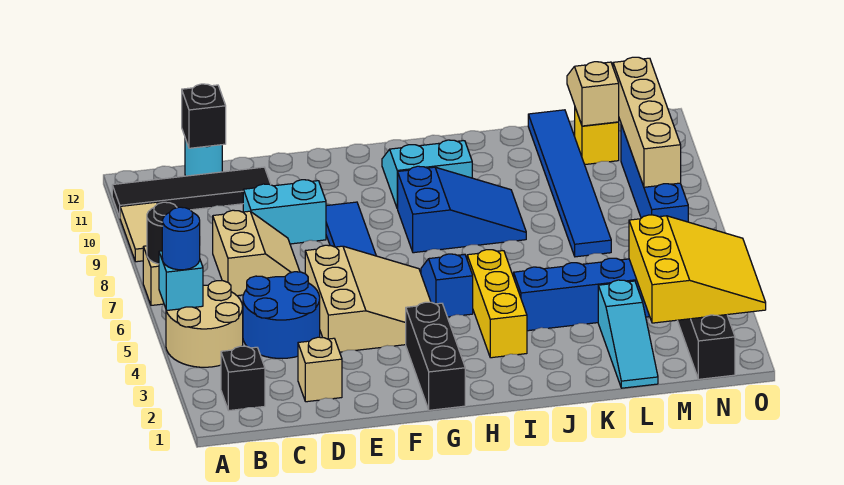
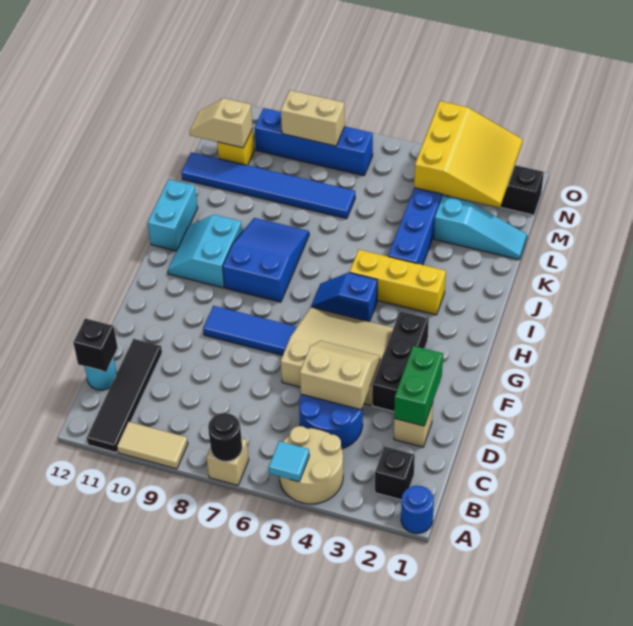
cyan brick A5 level 2 -> cyan tile A5 level 2
blue round brick A5 level 3 -> blue round brick A1 level 1
tan slope C7:D8 level 1 top C -> tan slope D4:E5 level 2 top D
none -> green brick D2:E2 level 2
cyan brick D9:E9 level 1 -> cyan brick I12:J12 level 1
black brick G1:G3 level 1 -> black brick E3:G3 level 1
yellow slope M2:O4 level 2 top M -> yellow slope M2:O4 level 2 top 4
tan brick N8:N11 level 2 -> tan brick N8:N9 level 2

